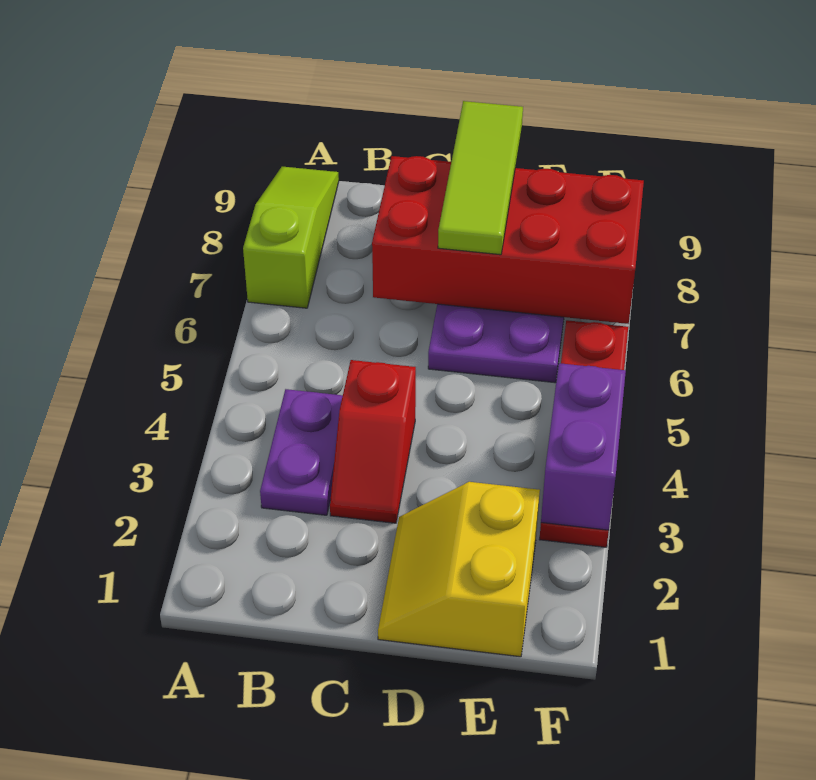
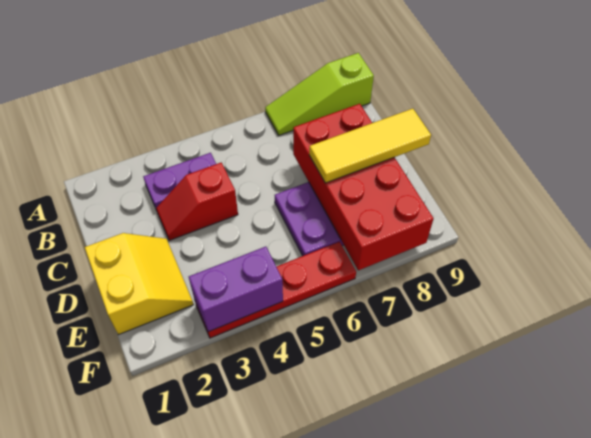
lime slope A7:A9 level 1 top 7 -> lime slope A7:A9 level 1 top 9
yellow slope D1:E2 level 1 top E -> yellow slope D1:E2 level 1 top 1
lime tile D7:D9 level 3 -> yellow tile D7:D9 level 3

